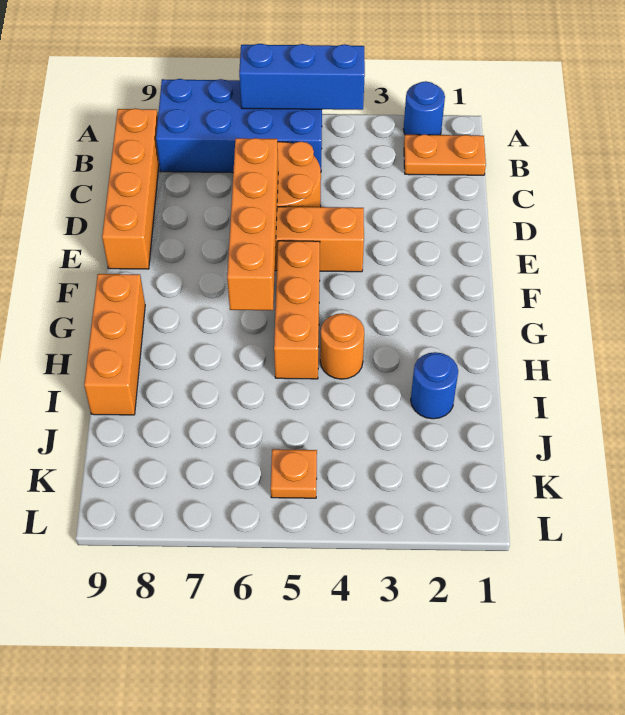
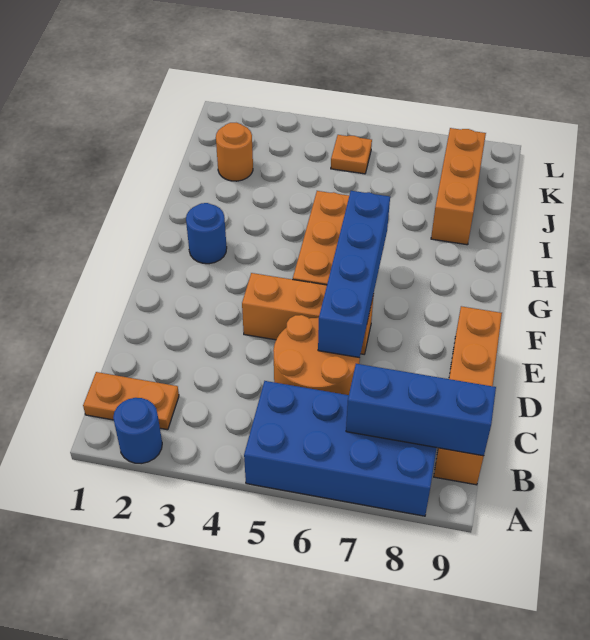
blue brick A4:A6 level 2 -> blue brick B7:B9 level 2
orange brick D6:G6 level 2 -> blue brick D6:G6 level 2
orange brick G9:I9 level 1 -> orange brick I8:K8 level 1
orange round brick H4 level 1 -> orange round brick J2 level 1
blue round brick I2 level 1 -> blue round brick G2 level 1

